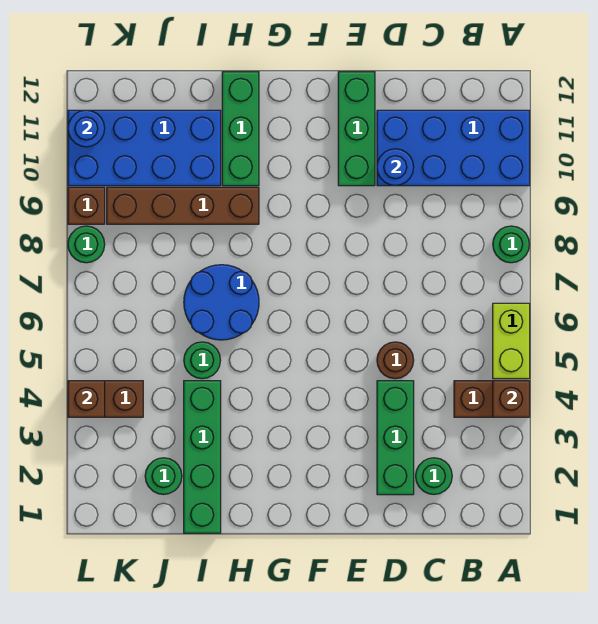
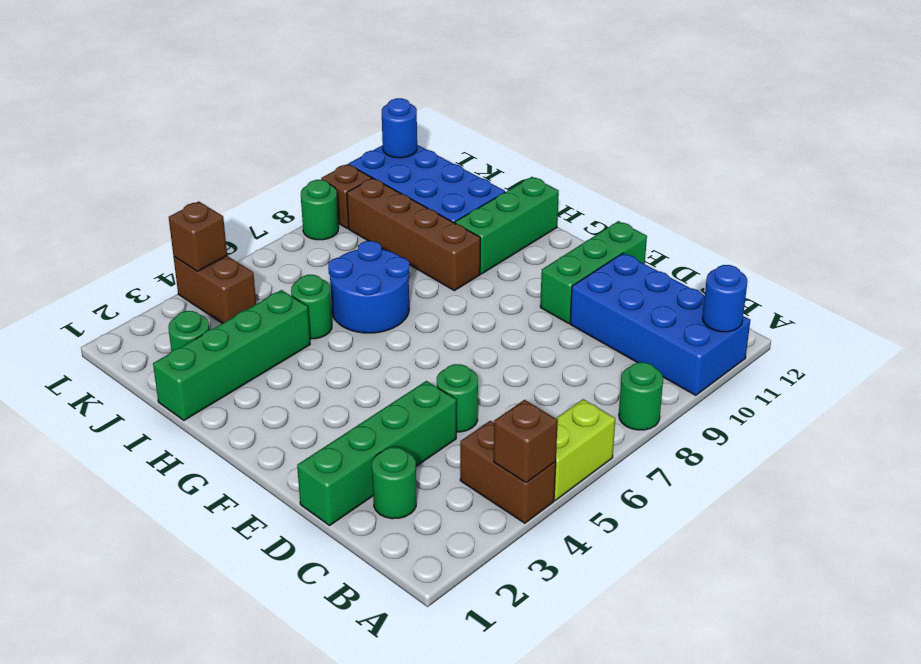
green brick D2:D4 level 1 -> green brick D1:D4 level 1
brown round brick D5 level 1 -> green round brick D5 level 1
blue round brick D10 level 2 -> blue round brick A11 level 2

